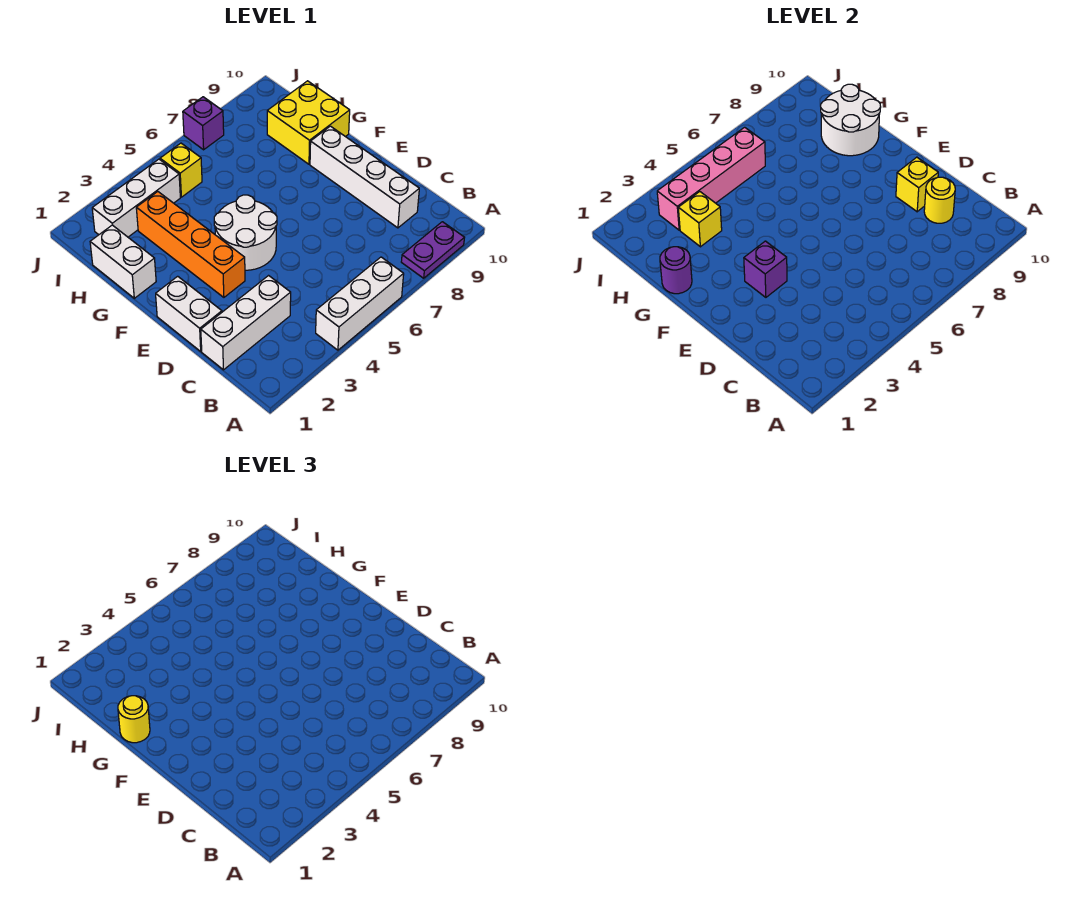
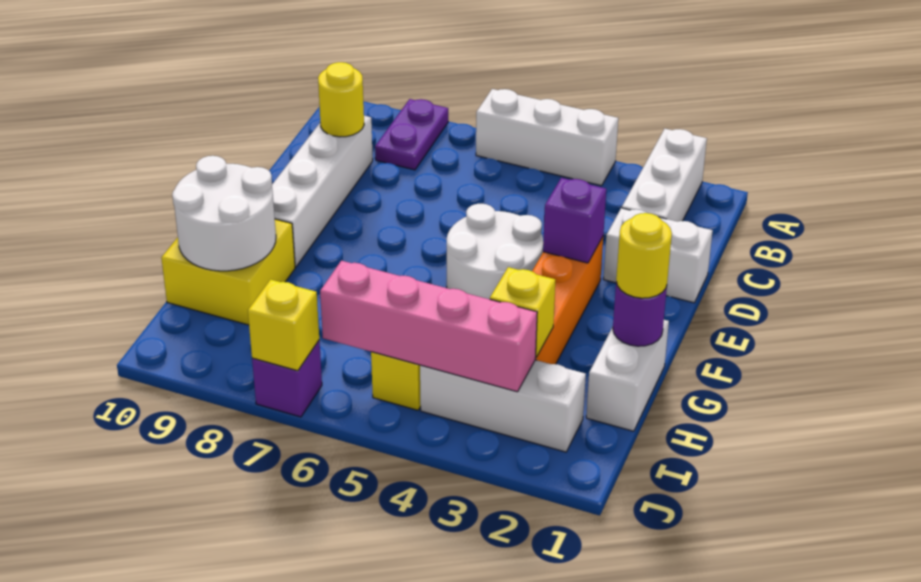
purple plate A8:A9 level 1 -> purple plate A8:B8 level 1
white brick C1:C3 level 1 -> white brick A2:C2 level 1
white brick D1:E1 level 1 -> white brick D1:D2 level 1
yellow brick D9 level 2 -> yellow brick J7 level 2

